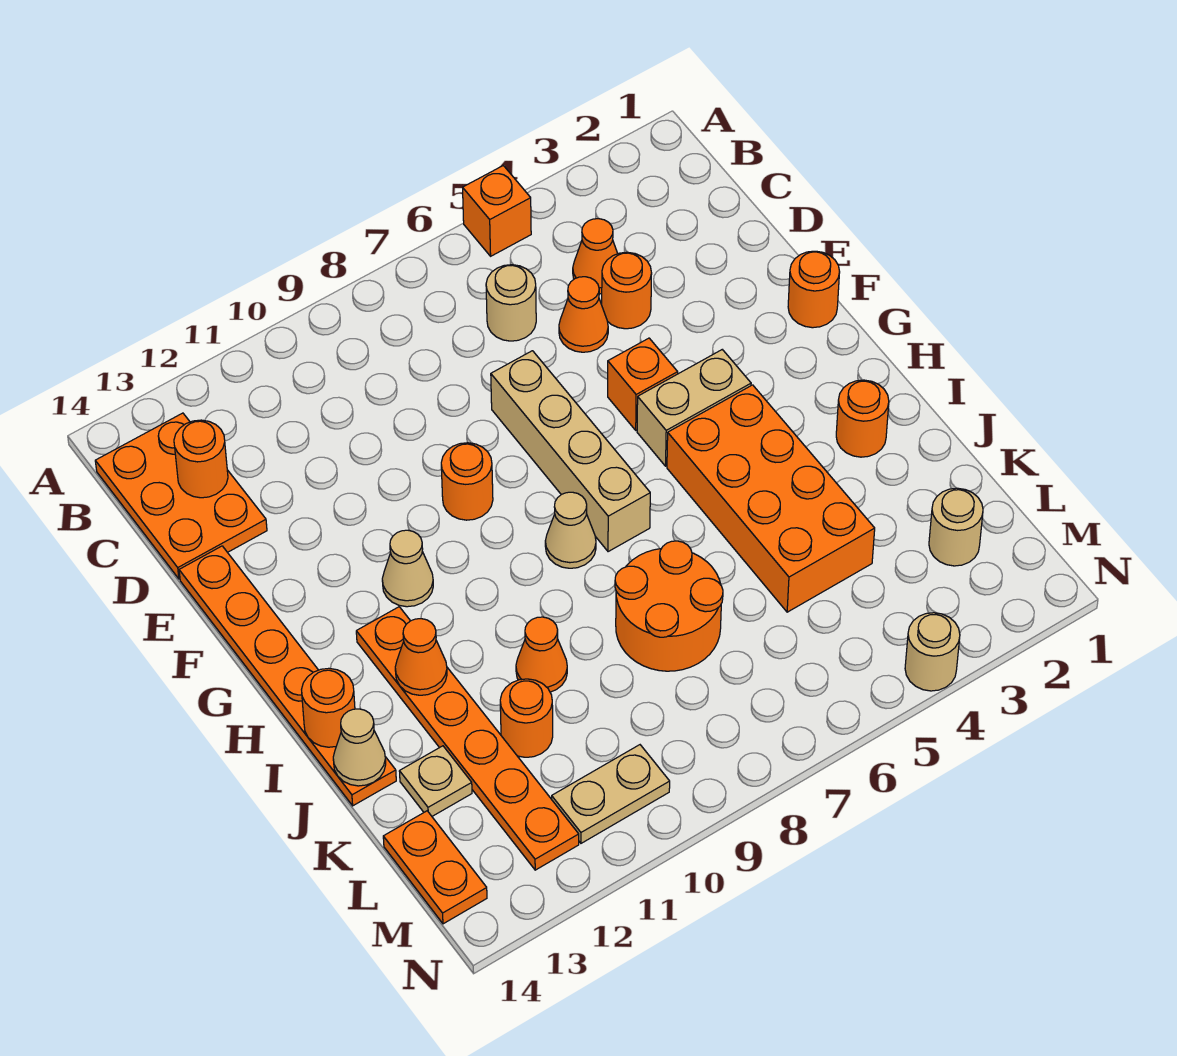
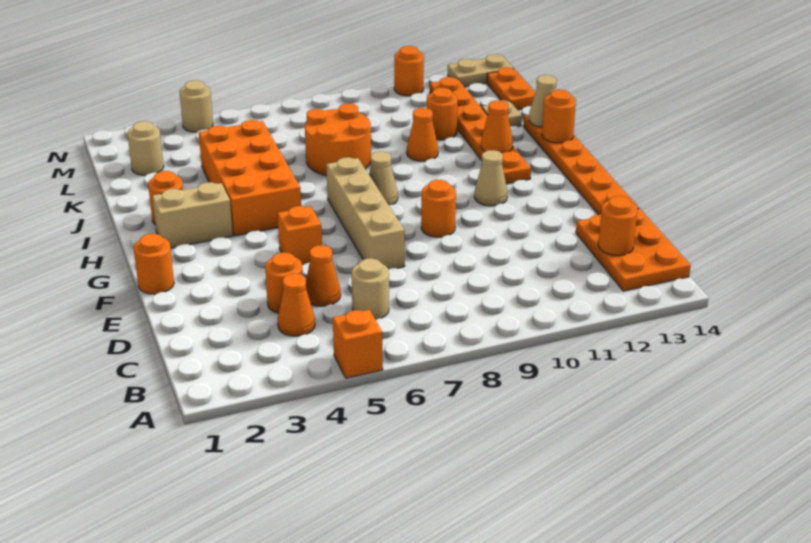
tan brick G4:G5 level 1 -> tan brick H2:H3 level 1
tan plate M10:M11 level 1 -> tan plate N13:N14 level 1
none -> orange round brick N11 level 1

